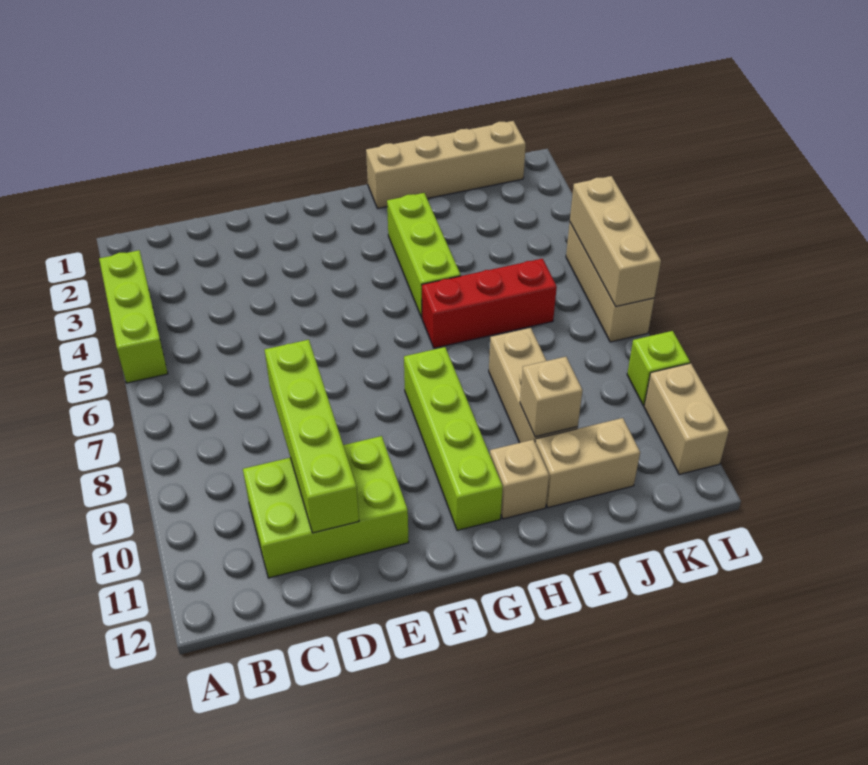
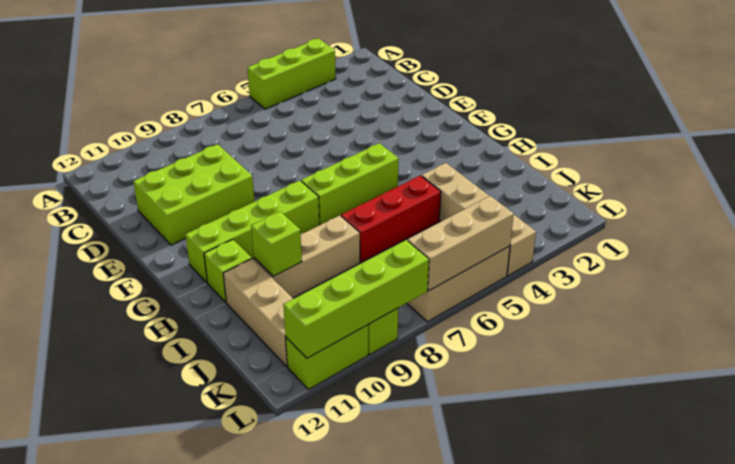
lime brick C10:E11 level 1 -> lime brick D9:E11 level 1
lime brick D8:D11 level 2 -> lime brick L8:L11 level 2
tan brick H1:K1 level 1 -> tan brick I4:L4 level 1
lime brick H3:H5 level 1 -> lime brick G5:G7 level 1
red brick H6:J6 level 1 -> red brick I5:I7 level 1
tan brick H11 level 1 -> lime brick H11 level 1
tan brick I10 level 2 -> lime brick I10 level 2
tan brick I11:J11 level 1 -> tan brick I11:K11 level 1
tan brick L10:L11 level 1 -> lime brick L10:L11 level 1

